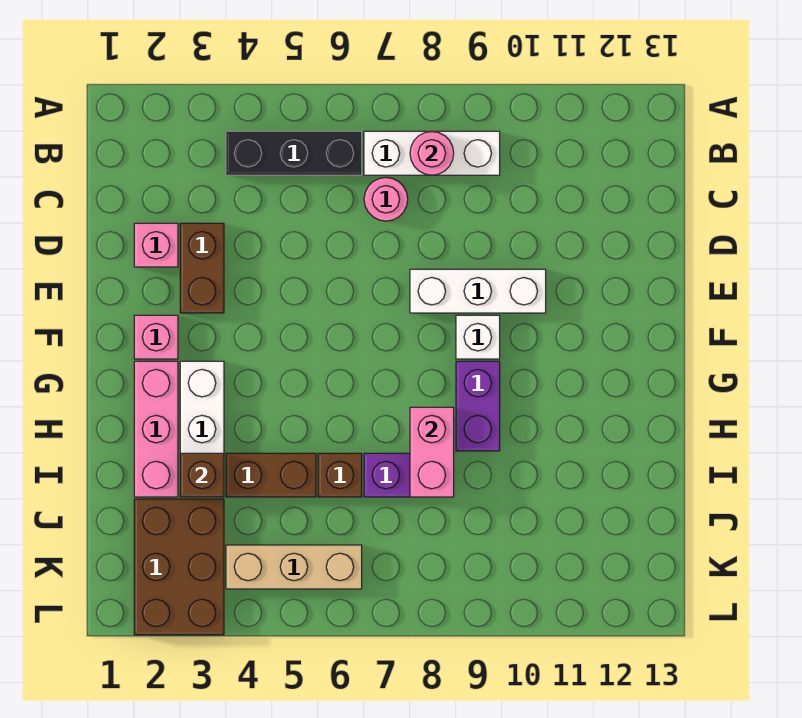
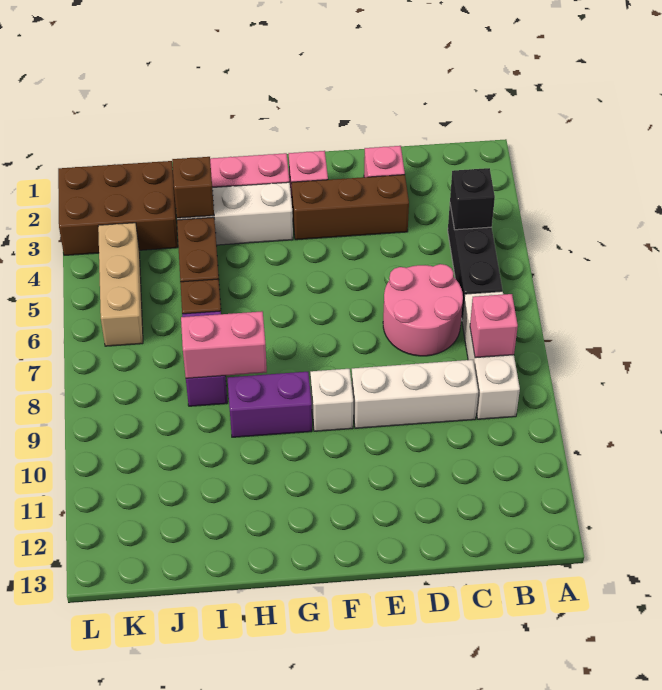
none -> black brick B4 level 2
pink round brick B8 level 2 -> pink brick B8 level 2
pink round brick C7 level 1 -> pink round brick C6:D7 level 1
brown brick D3:E3 level 1 -> brown brick D3:F3 level 1
white brick E8:E10 level 1 -> white brick C9:E9 level 1

